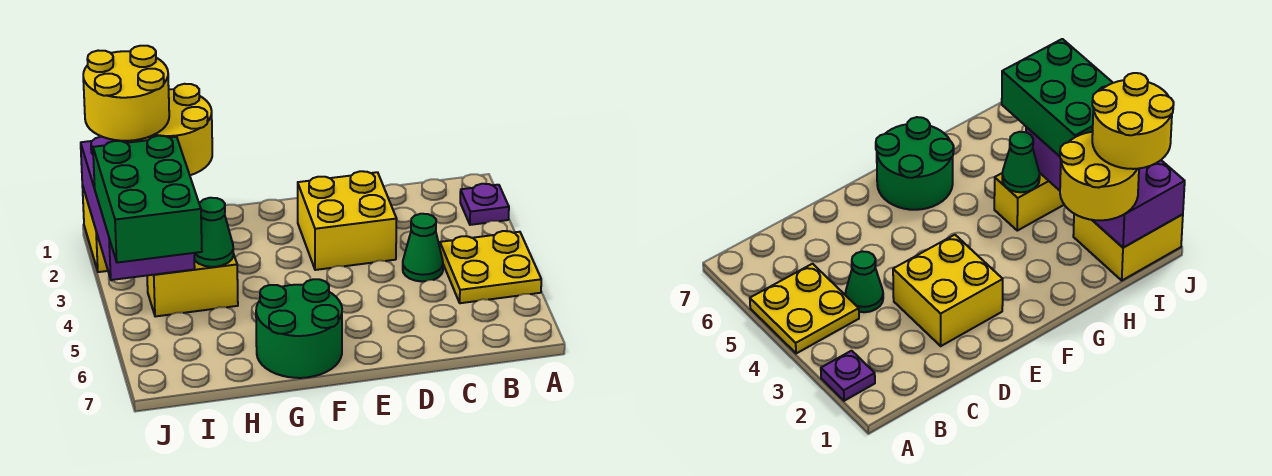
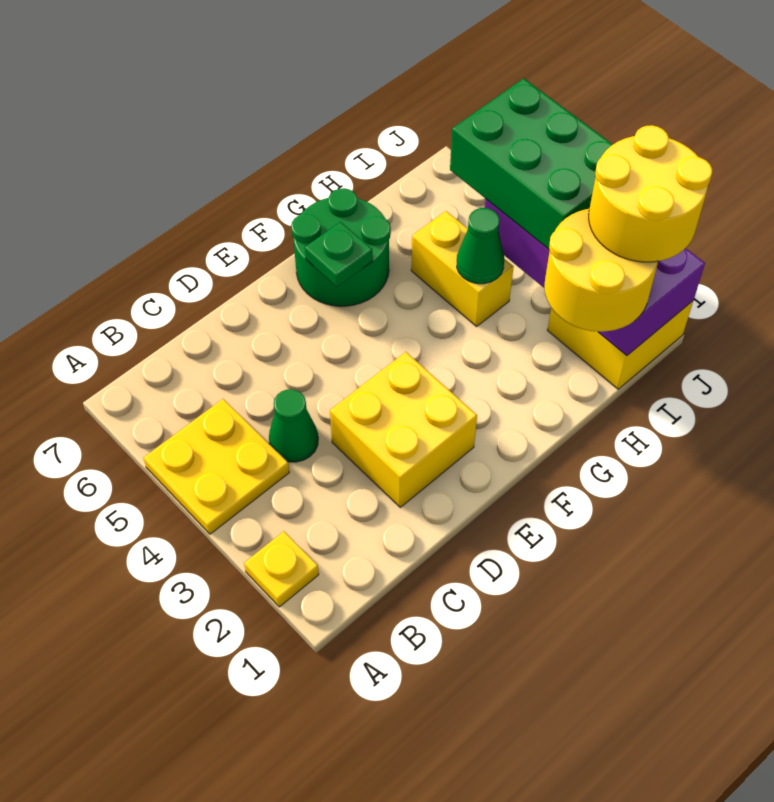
purple plate A2 level 1 -> yellow plate A2 level 1
none -> green plate F6 level 2
yellow brick H4:I4 level 1 -> yellow brick H4:H5 level 1

